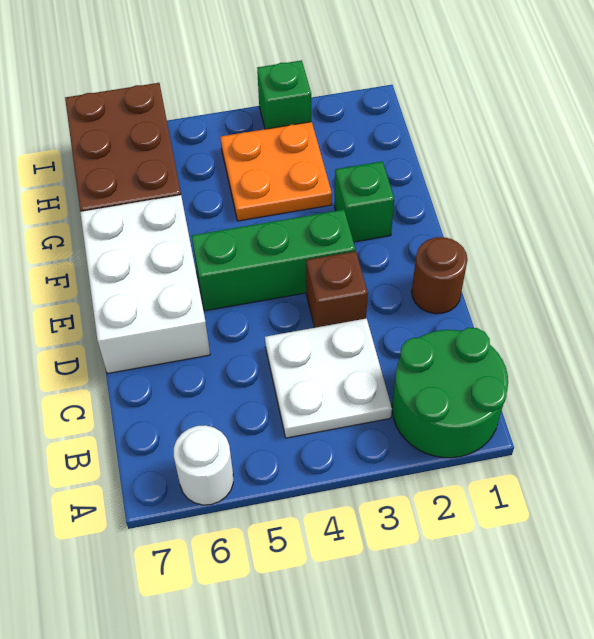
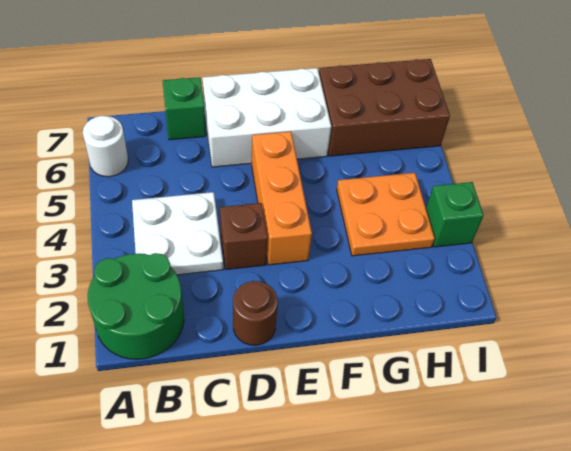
green brick E3:E5 level 1 -> orange brick E3:E5 level 1
green brick F2 level 1 -> green brick C7 level 1

